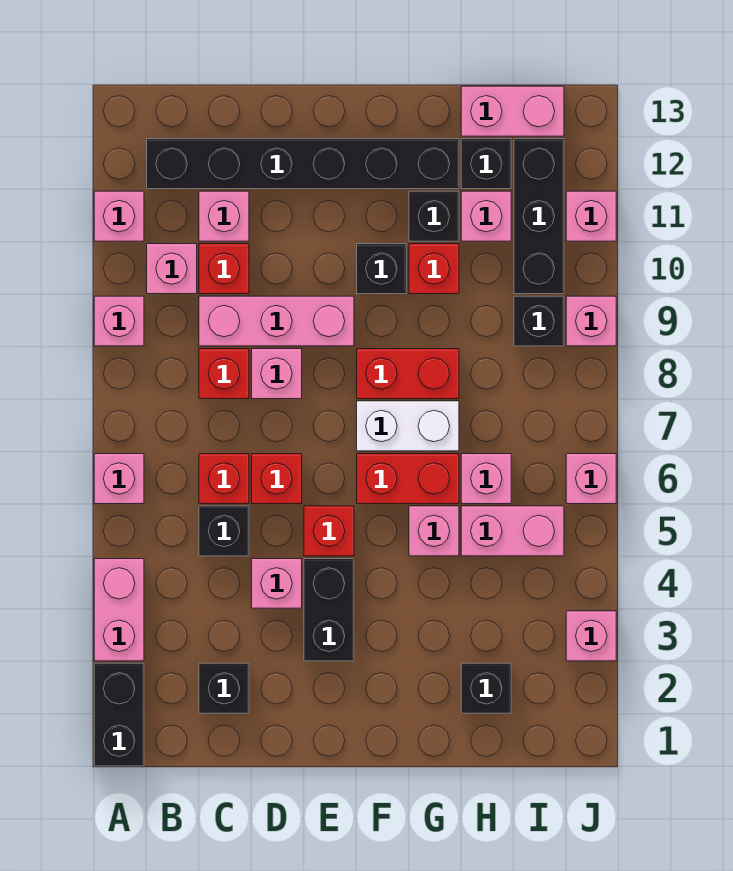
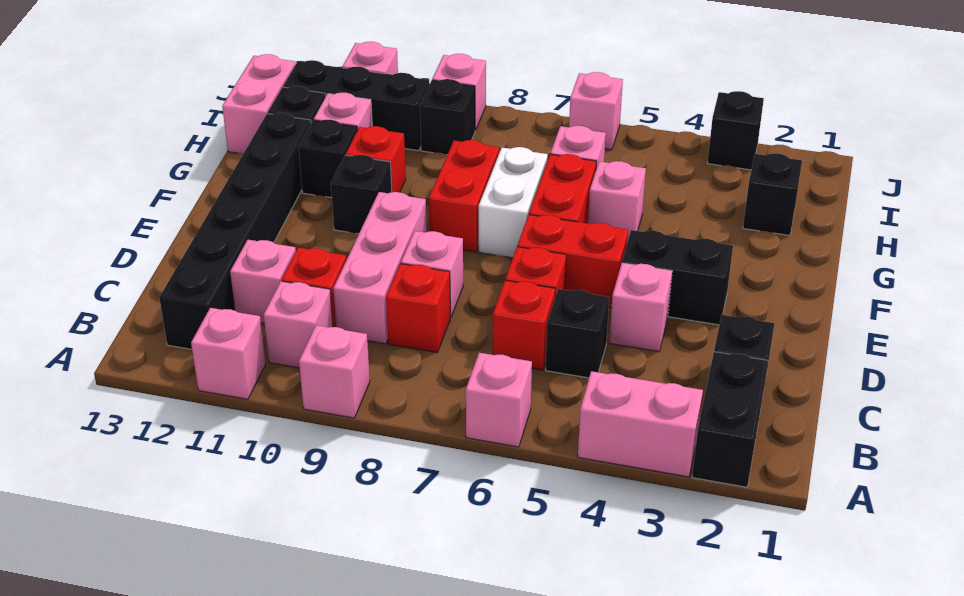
black brick A1:A2 level 1 -> black brick A2:B2 level 1
red brick E5 level 1 -> red brick E5:E6 level 1
pink brick H5:I5 level 1 -> none
pink brick J3 level 1 -> black brick J3 level 1

